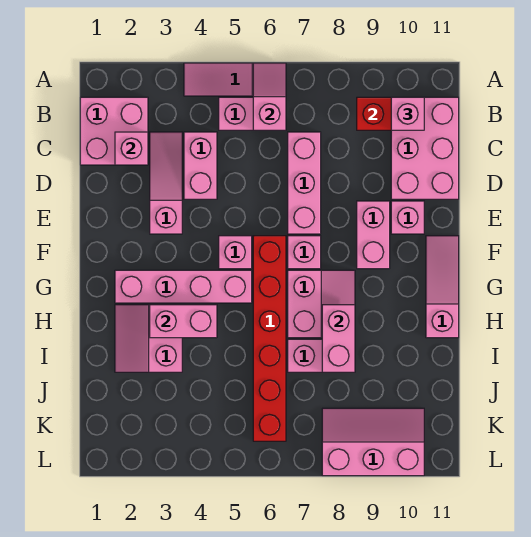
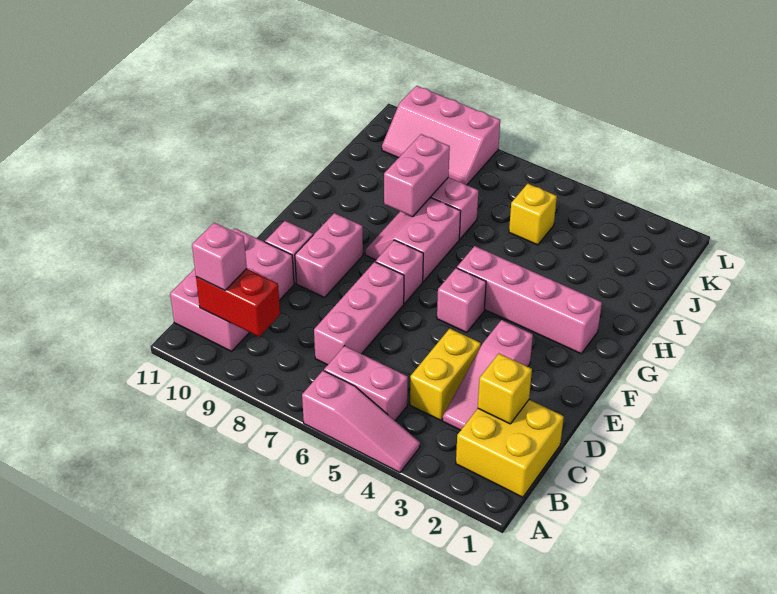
pink slope A6:B6 level 2 top B -> none
pink brick B1:C2 level 1 -> yellow brick B1:C2 level 1
pink brick C2 level 2 -> yellow brick C2 level 2
pink brick C4:D4 level 1 -> yellow brick C4:D4 level 1
red brick F6:K6 level 1 -> none
pink slope F11:H11 level 1 top H -> none
pink slope H2:I3 level 1 top 3 -> none
pink brick H3:H4 level 2 -> none
none -> yellow brick J5 level 1

